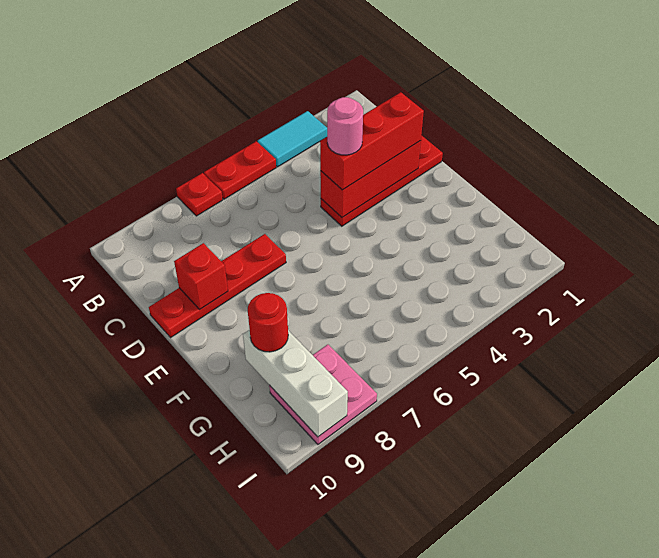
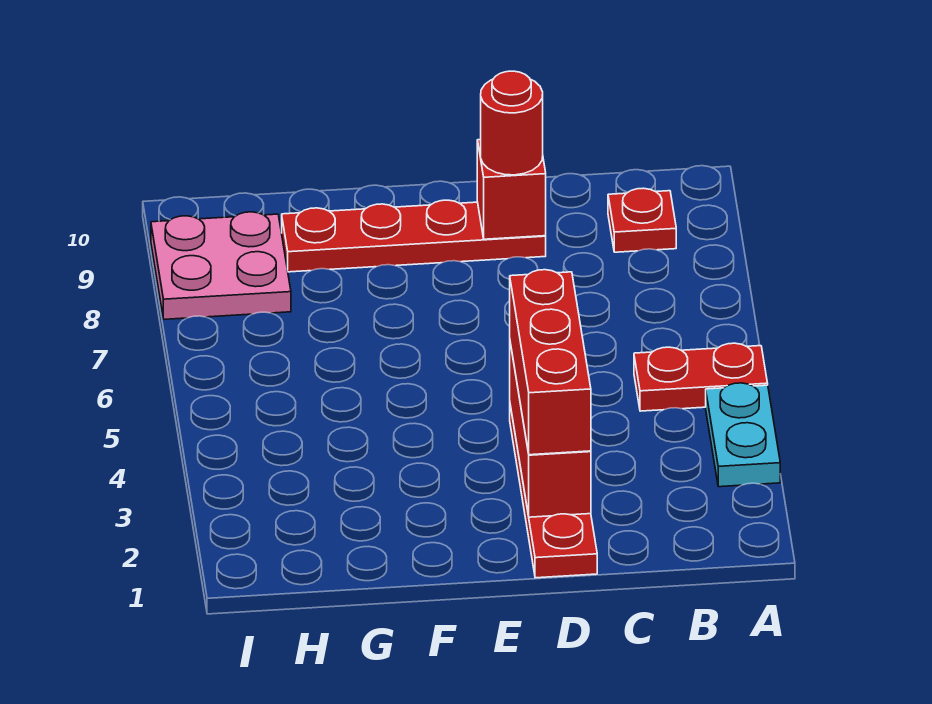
cyan tile A3:A4 level 1 -> cyan plate A3:A4 level 1
red plate A5:A6 level 1 -> red plate A5:B5 level 1
red plate A7 level 1 -> red plate B9 level 1
pink round brick D4 level 4 -> none
red plate D7:D10 level 1 -> red plate D9:G9 level 1
white brick G9:I9 level 2 -> none
red round brick G9 level 3 -> red round brick D9 level 3

